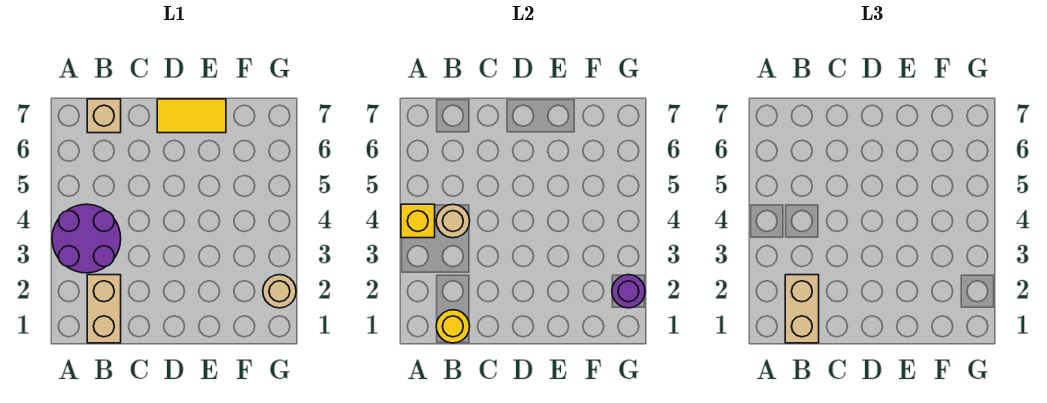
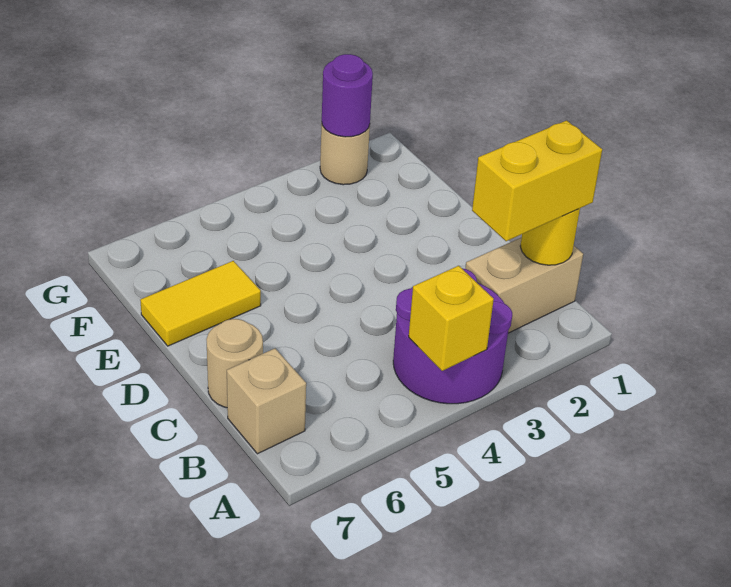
tan brick B1:B2 level 3 -> yellow brick B1:B2 level 3
tan round brick B4 level 2 -> tan round brick C7 level 1
yellow tile D7:E7 level 1 -> yellow tile E6:E7 level 1

